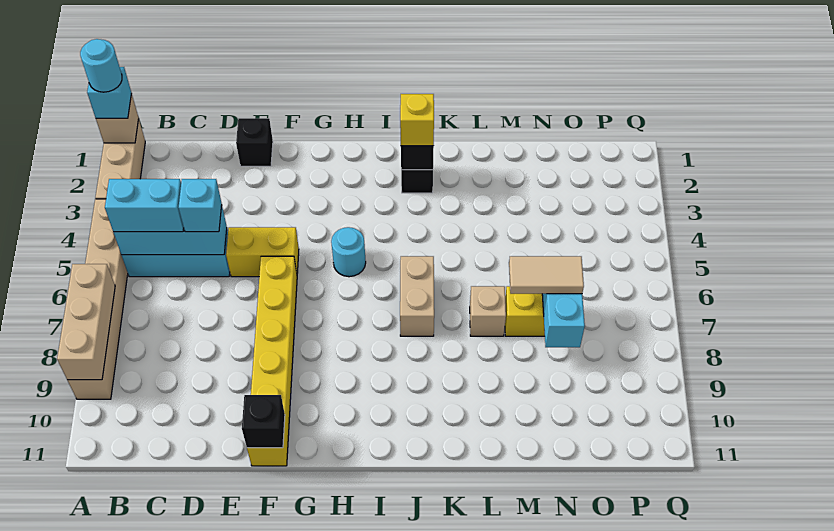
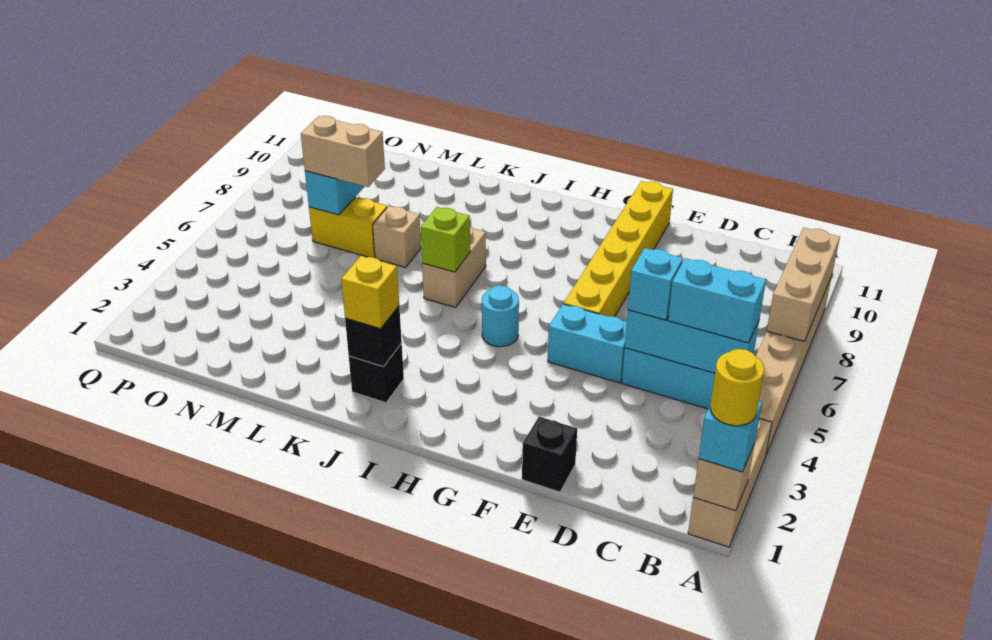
cyan round brick A1 level 4 -> yellow round brick A1 level 4
yellow brick E5:F5 level 1 -> cyan brick E5:F5 level 1
black brick F11 level 2 -> none
none -> lime brick J6 level 2
tan tile M7:N7 level 3 -> tan brick M7:N7 level 3

